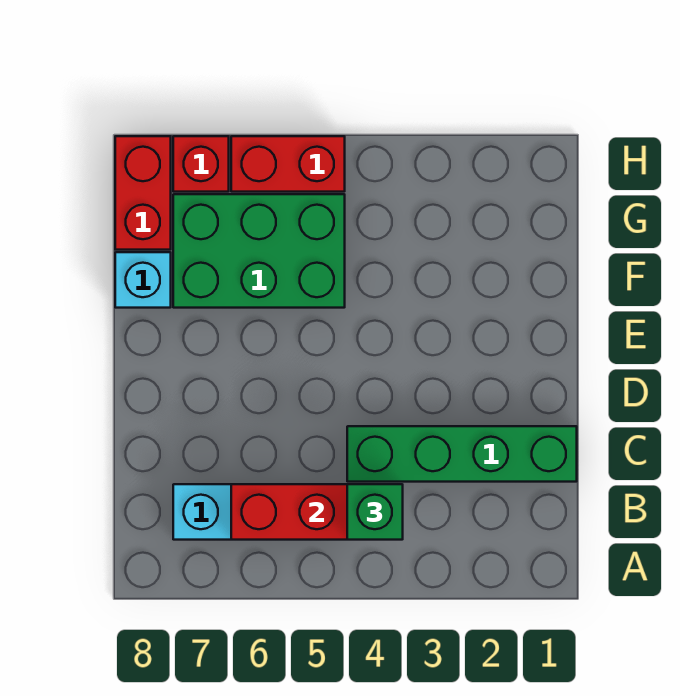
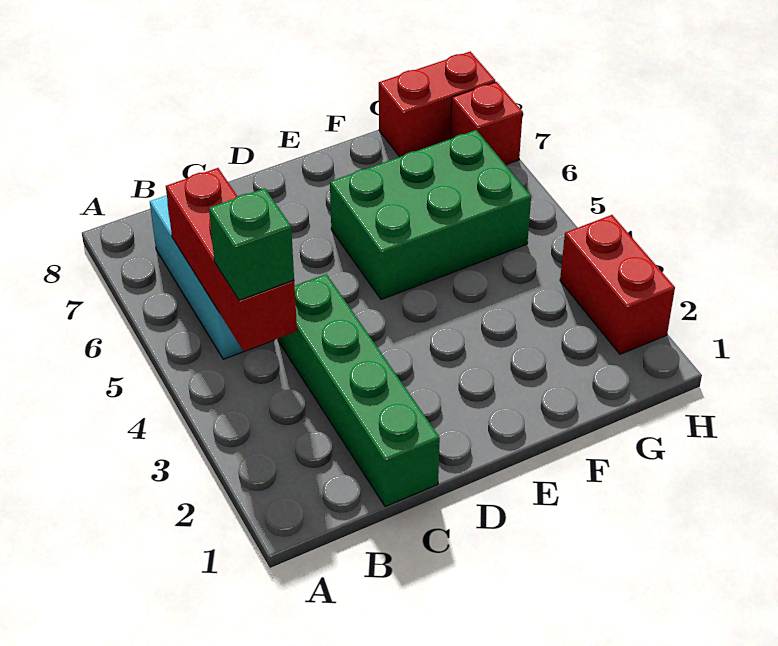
green brick F5:G7 level 1 -> green brick E5:G6 level 1
cyan brick F8 level 1 -> none
red brick H5:H6 level 1 -> red brick H2:H3 level 1

